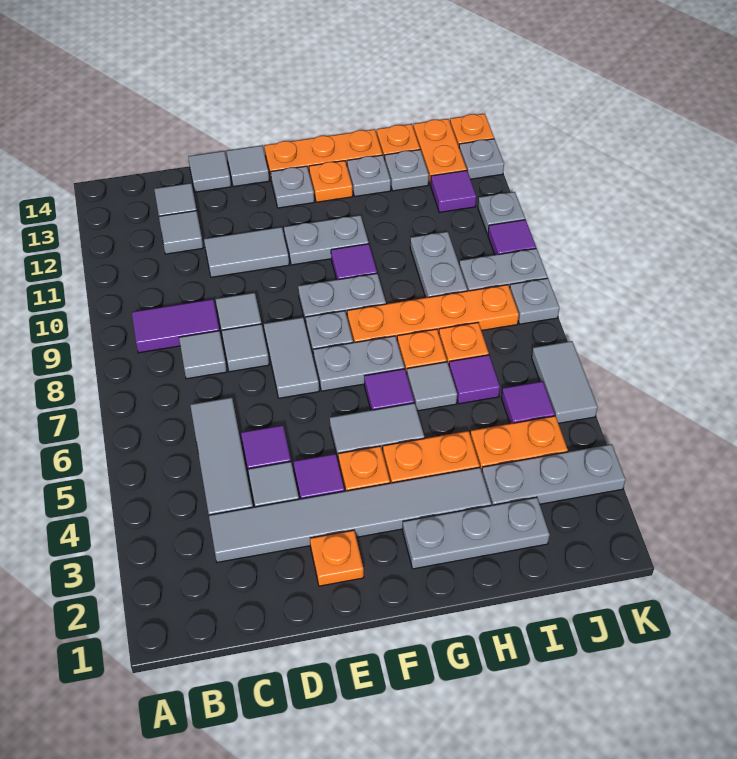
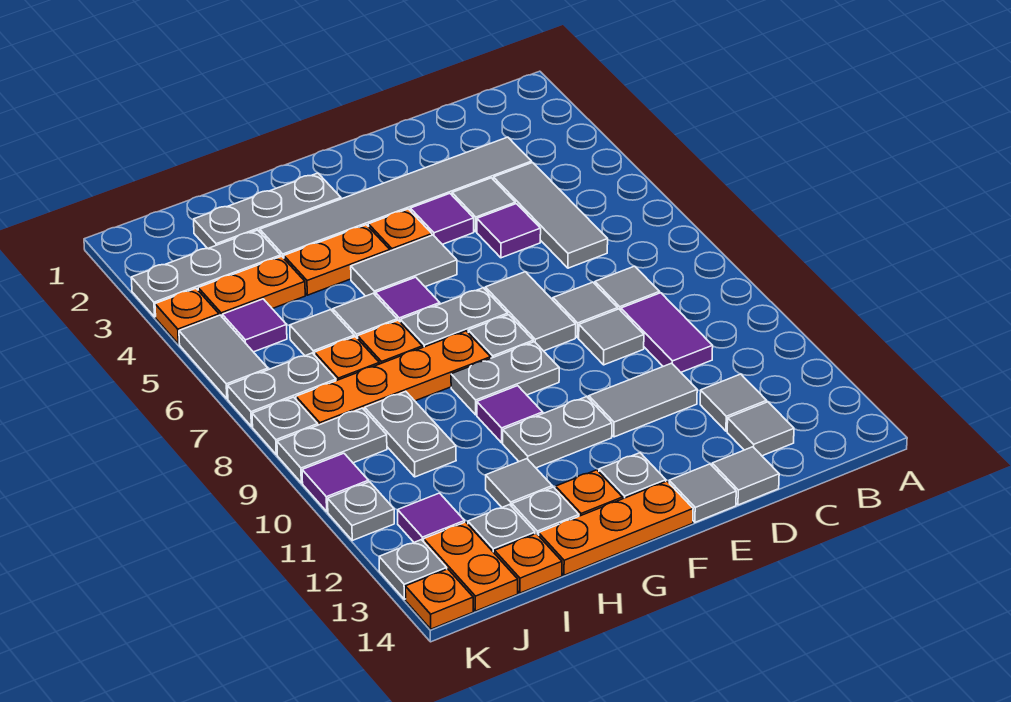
purple tile B9:C9 level 1 -> purple tile C9:C10 level 1
orange plate E2 level 1 -> orange plate K4 level 1
none -> grey tile H12 level 1
purple tile I6 level 1 -> grey tile I6 level 1
none -> grey plate J7:K7 level 1

